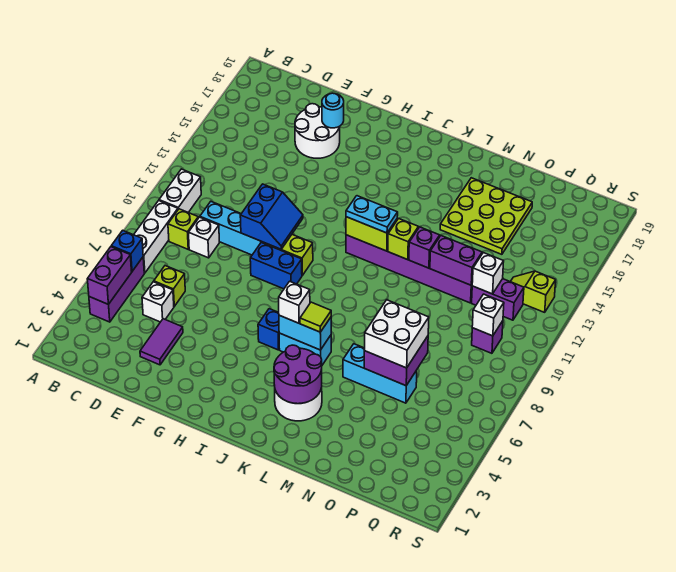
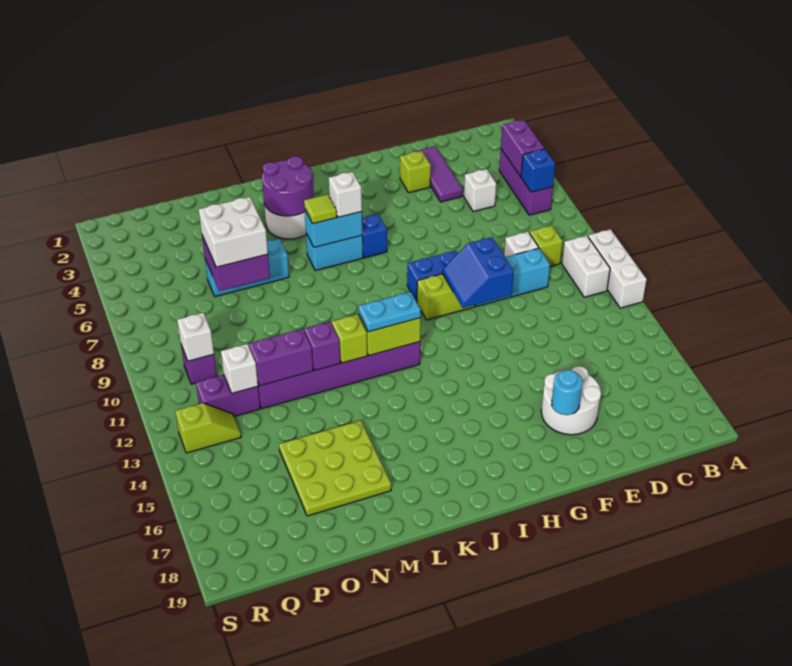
white brick B7:B9 level 1 -> white brick A10:A12 level 1
lime brick D6 level 1 -> lime brick F3 level 1
purple tile E3:E4 level 1 -> purple tile E2:E4 level 1

